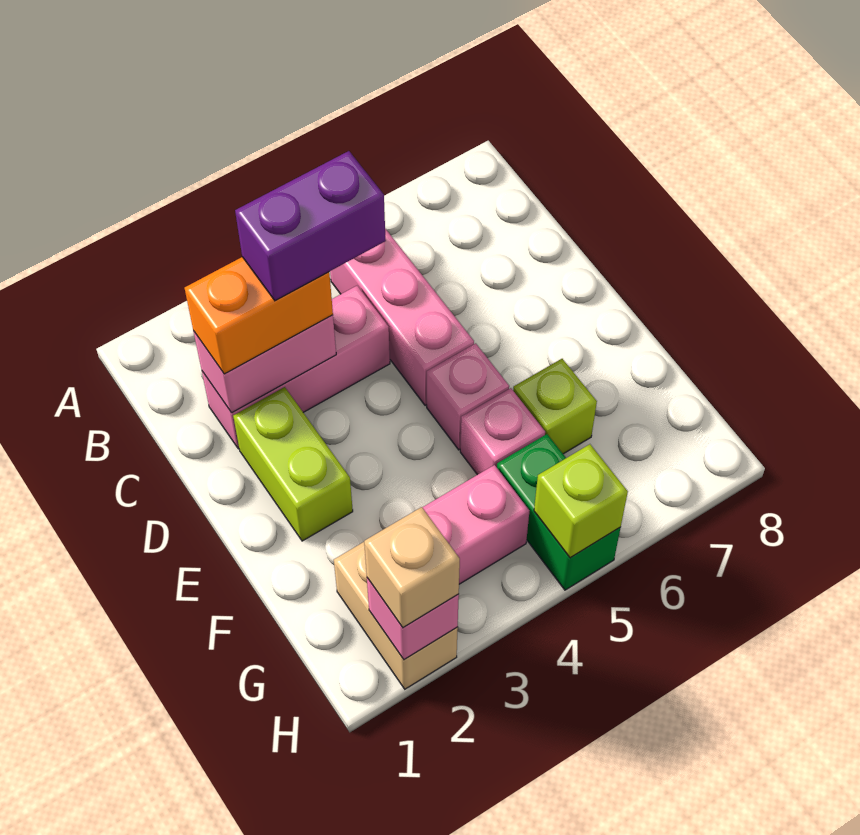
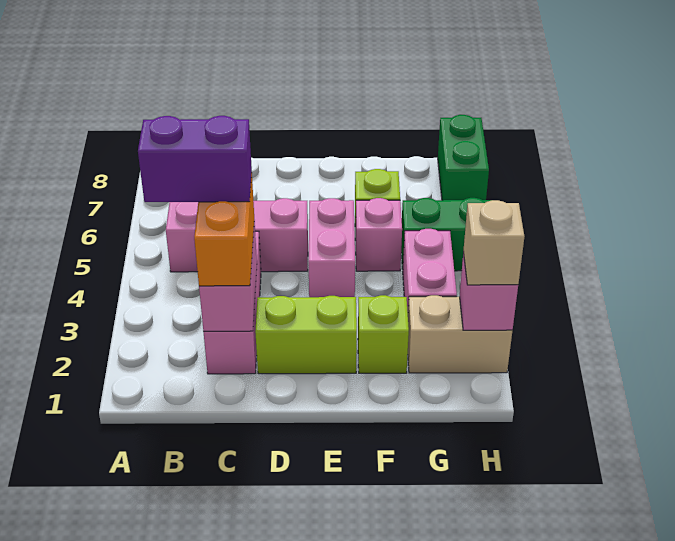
purple brick C3:C4 level 4 -> purple brick B3:C3 level 4
pink brick E5 level 1 -> pink brick E4:E5 level 1
lime brick H5 level 2 -> lime brick F2 level 1
none -> green brick H7:H8 level 1

